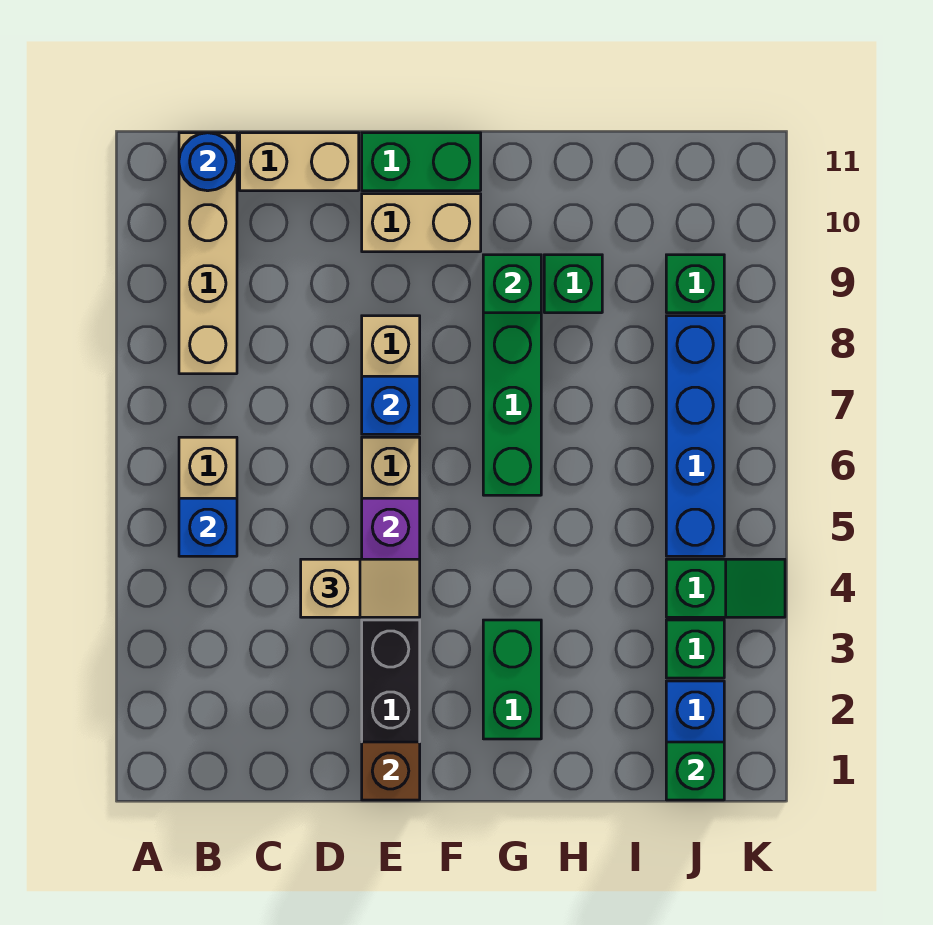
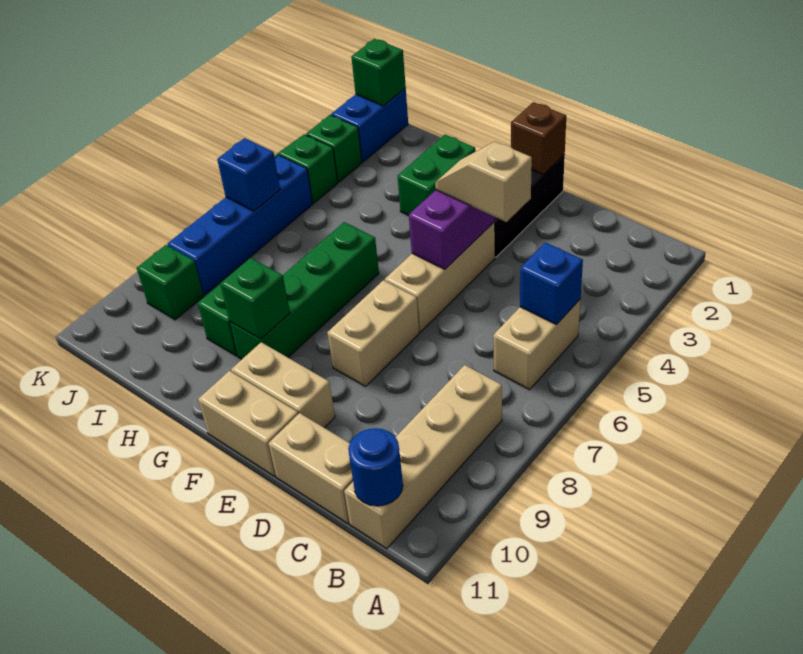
blue brick E7 level 2 -> blue brick J6 level 2
green brick E11:F11 level 1 -> tan brick E11:F11 level 1

